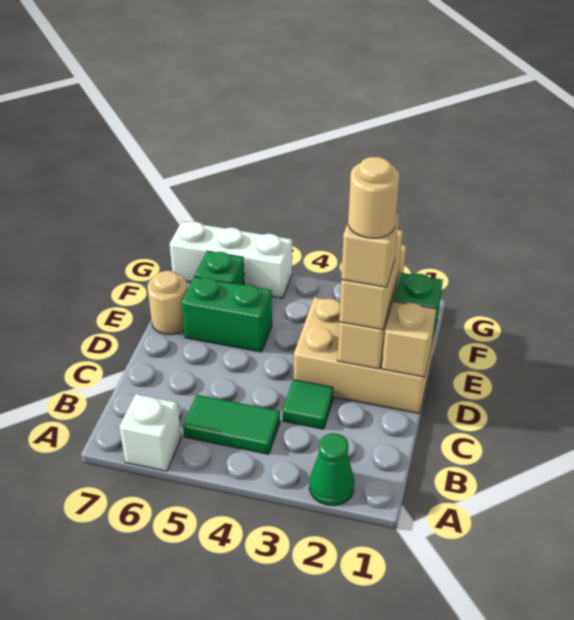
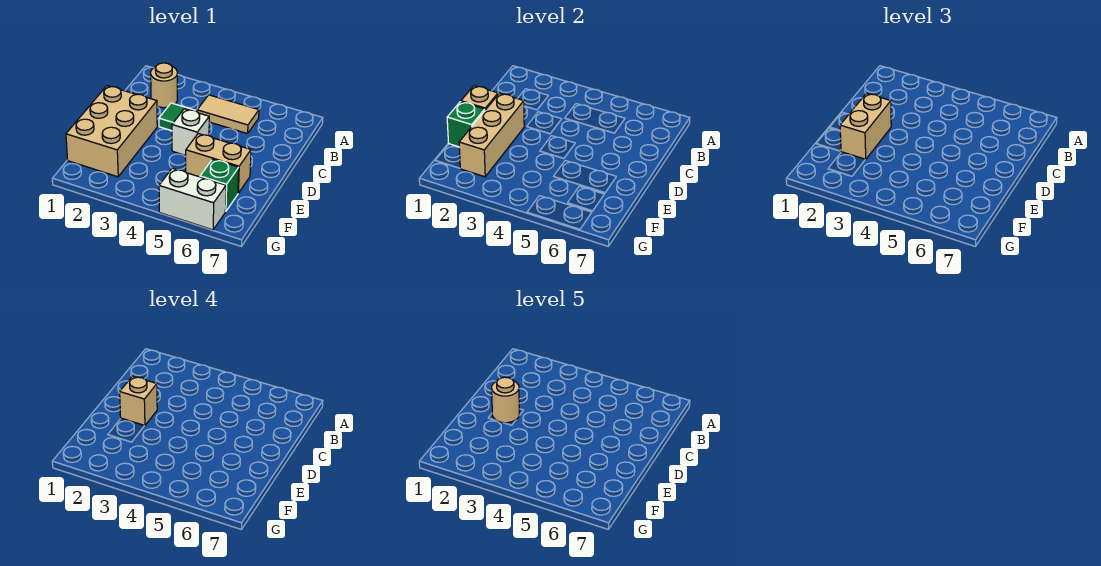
green cone A2 level 1 -> none
white brick A6 level 1 -> white brick D4 level 1
green tile B4:B5 level 1 -> tan tile B4:B5 level 1
tan brick D1:E3 level 1 -> tan brick D1:F2 level 1
green brick E5:E6 level 1 -> tan brick E5:E6 level 1
tan round brick E7 level 1 -> tan round brick B2 level 1
white brick G5:G7 level 1 -> white brick G5:G6 level 1

